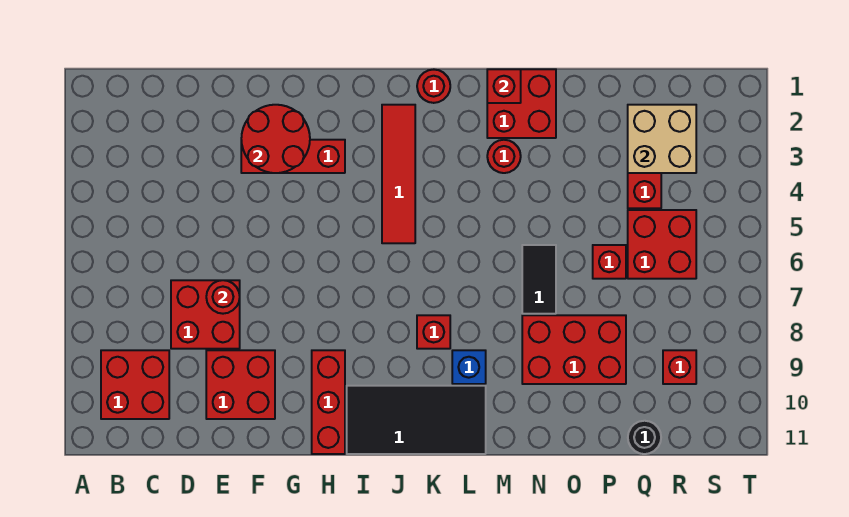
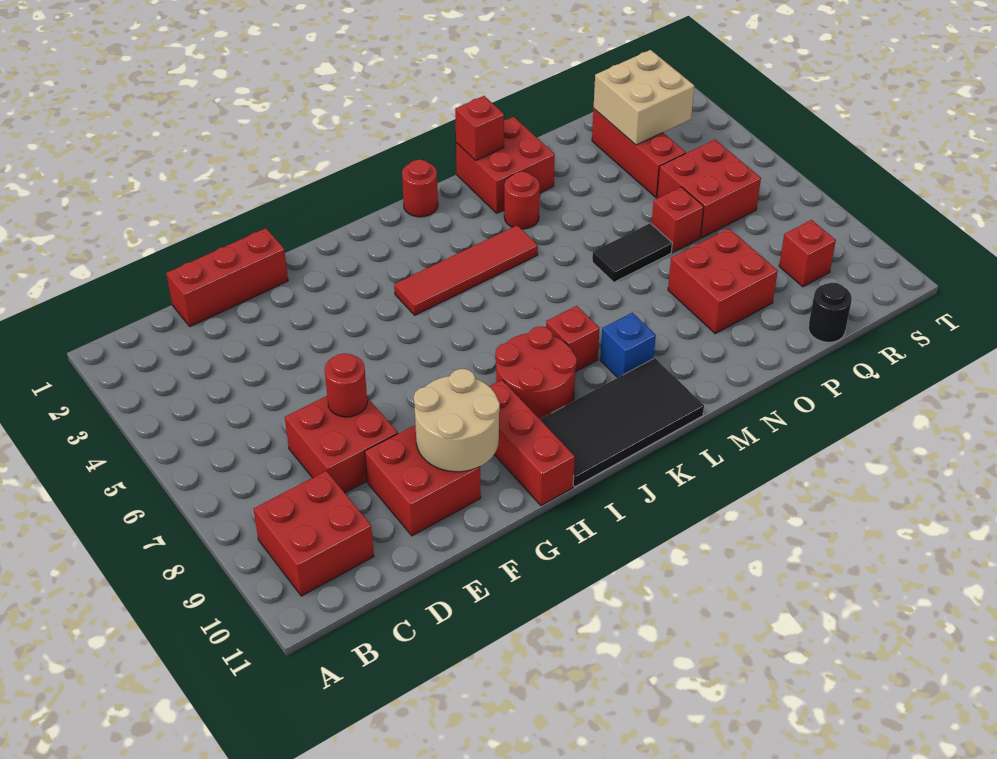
red round brick F2:G3 level 2 -> red round brick I8:J9 level 1
red brick F3:H3 level 1 -> red brick D1:F1 level 1
none -> tan round brick F9:G10 level 2
red tile J2:J5 level 1 -> red tile I4:L4 level 1
black tile N6:N7 level 1 -> black tile N6:O6 level 1
red brick N8:P9 level 1 -> red brick O8:P9 level 1

